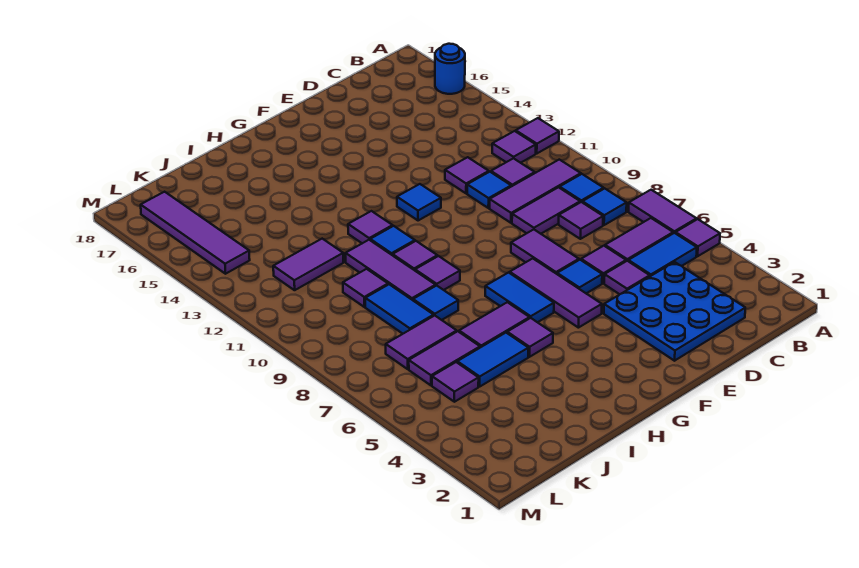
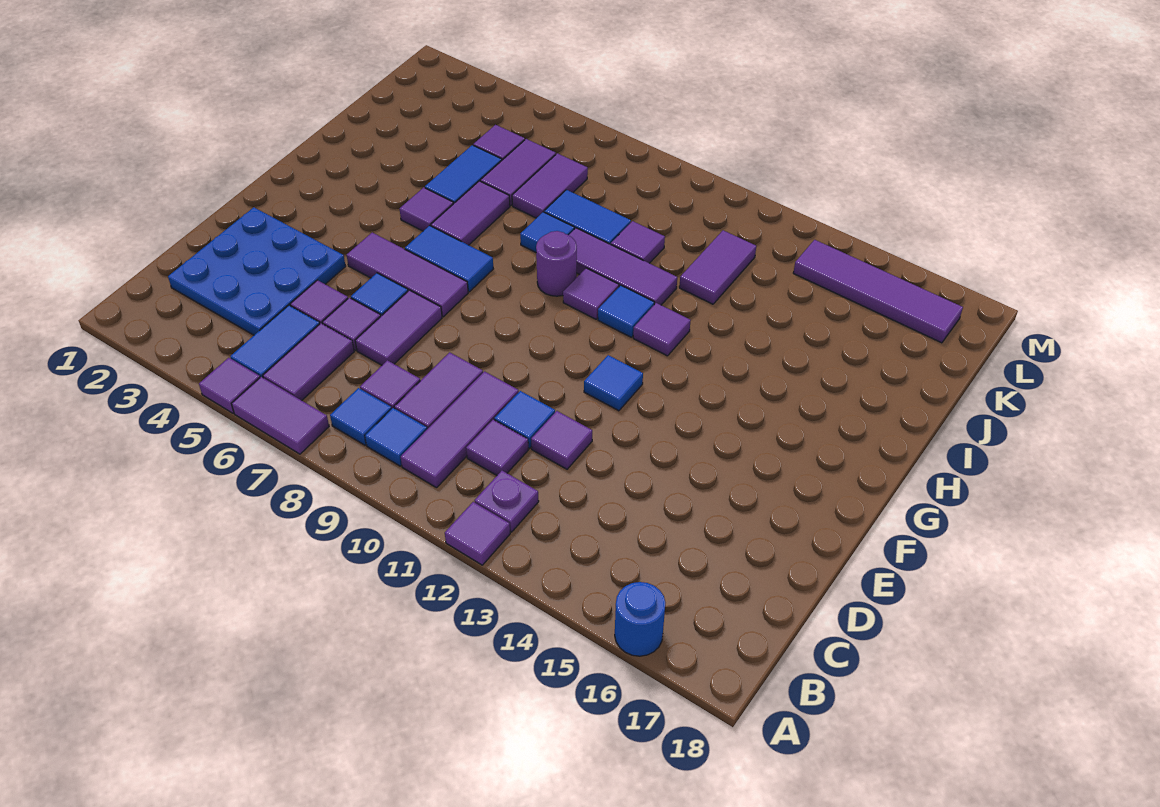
purple tile B12 level 1 -> purple plate B12 level 1
purple tile E7:E8 level 1 -> purple tile D7:E7 level 1
purple tile H9 level 1 -> purple round brick H9 level 1

